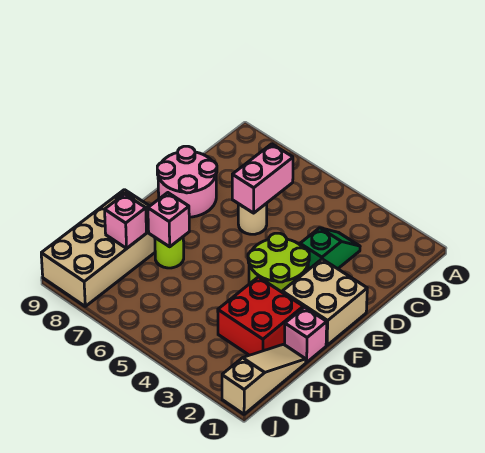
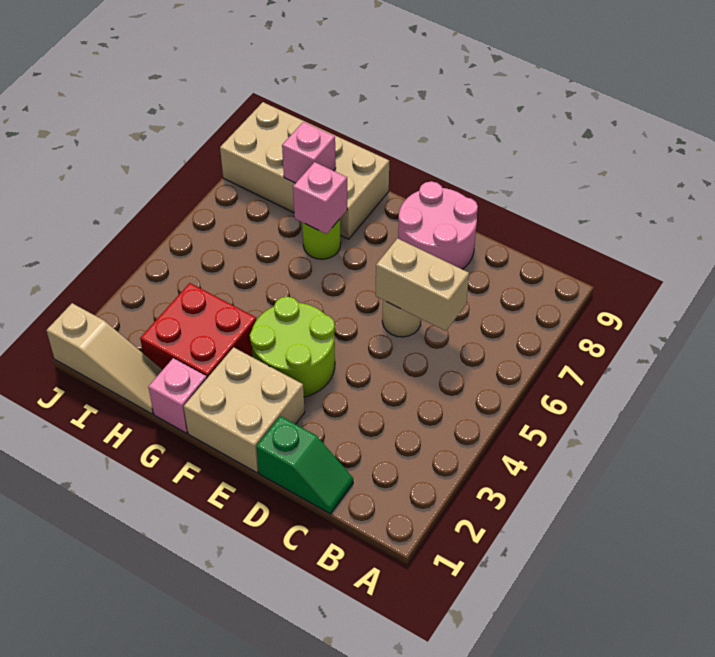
green slope C3:D3 level 1 top D -> green slope C1:D1 level 1 top D
pink brick C6:D6 level 2 -> tan brick C6:D6 level 2

